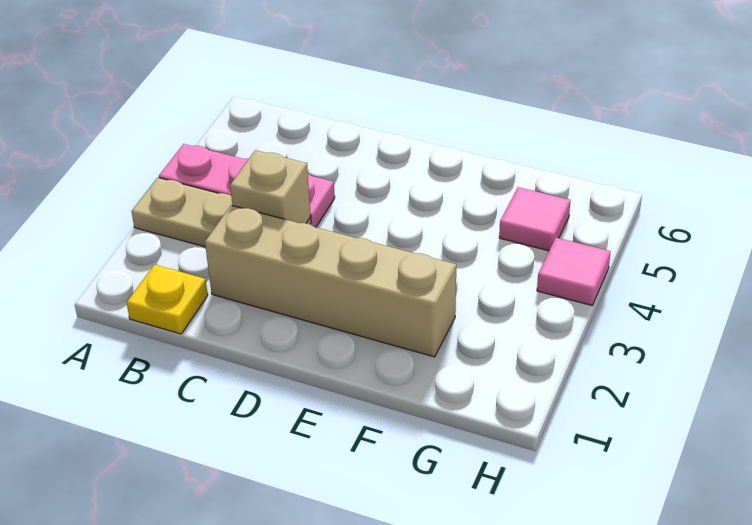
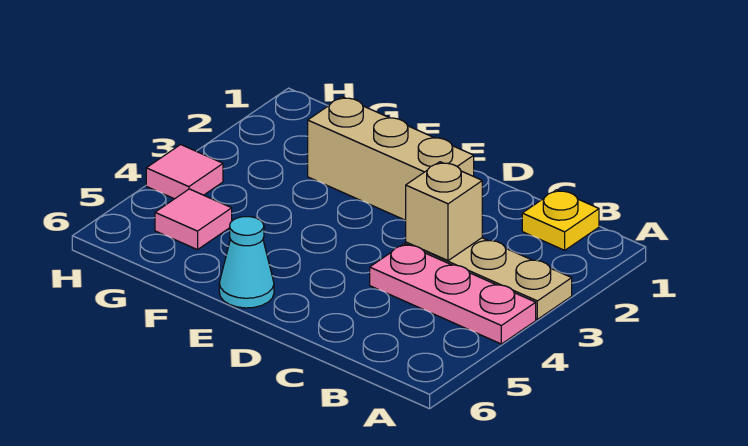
tan brick C2:F2 level 1 -> tan brick D2:F2 level 1
none -> cyan cone E6 level 1

